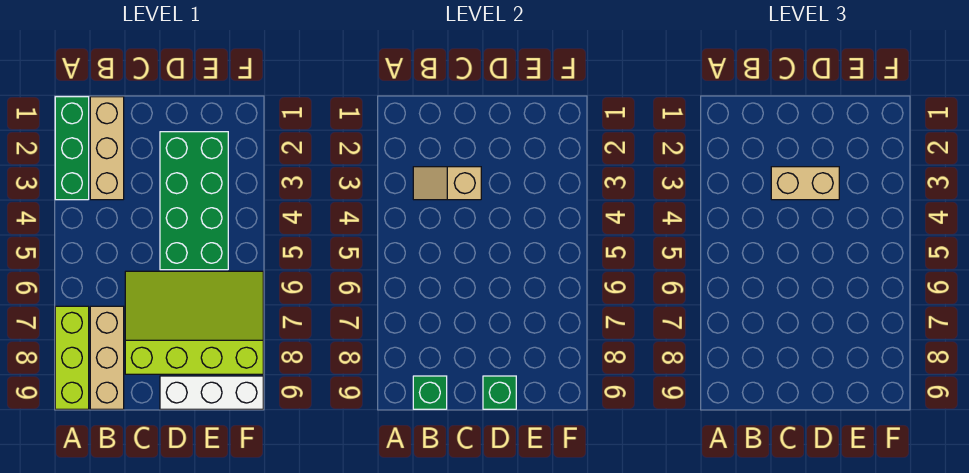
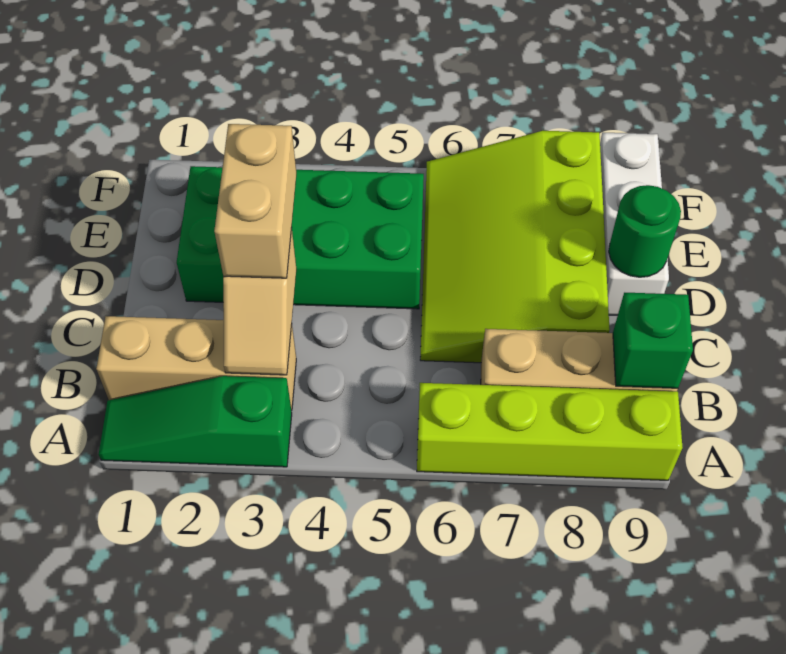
green brick A1:A3 level 1 -> green slope A1:A3 level 1 top 3
lime brick A7:A9 level 1 -> lime brick A6:A9 level 1
green brick D9 level 2 -> green round brick D9 level 2

